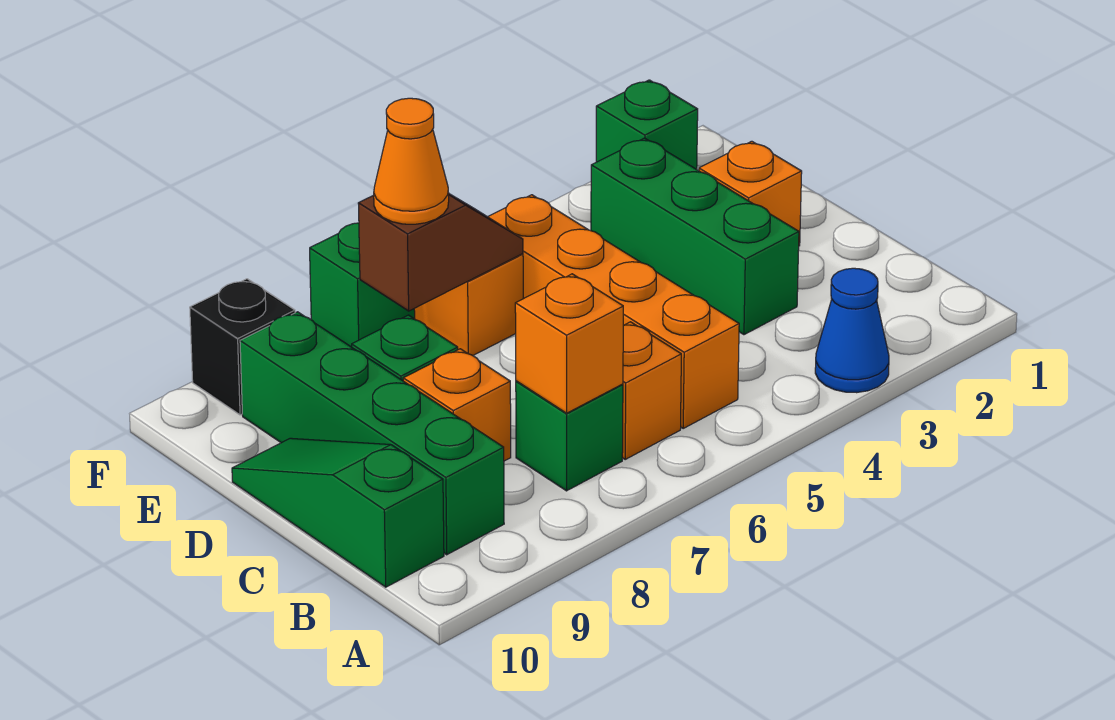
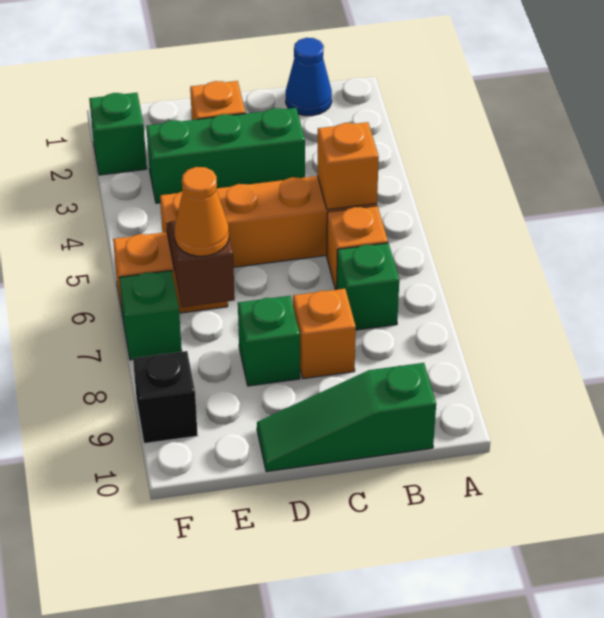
blue cone A3 level 1 -> blue cone B1 level 1
orange brick B7 level 2 -> orange brick B5 level 2
green brick B9:E9 level 1 -> none

